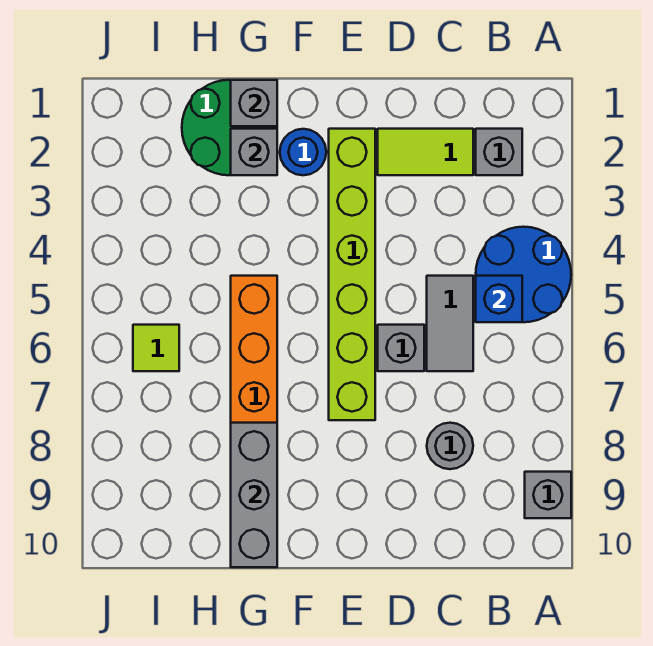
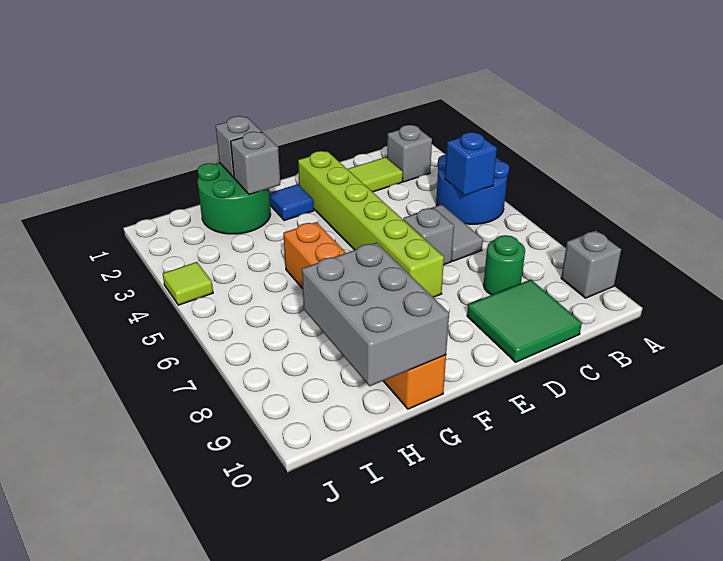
grey round brick C8 level 1 -> green round brick C8 level 1
none -> green tile C9:D10 level 1
blue round brick F2 level 1 -> blue tile F2 level 1
grey brick G8:G10 level 2 -> grey brick G8:H10 level 2
lime tile I6 level 1 -> lime tile J4 level 1

